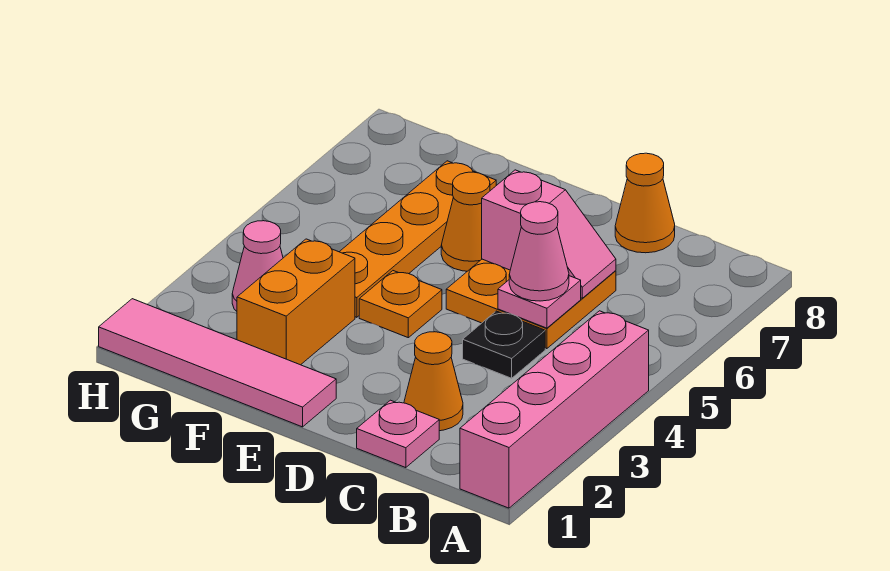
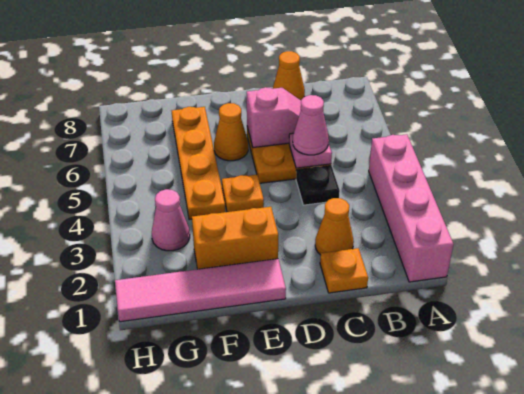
pink plate C1 level 1 -> orange plate C1 level 1
orange brick F2:F3 level 1 -> orange brick E2:F2 level 1

